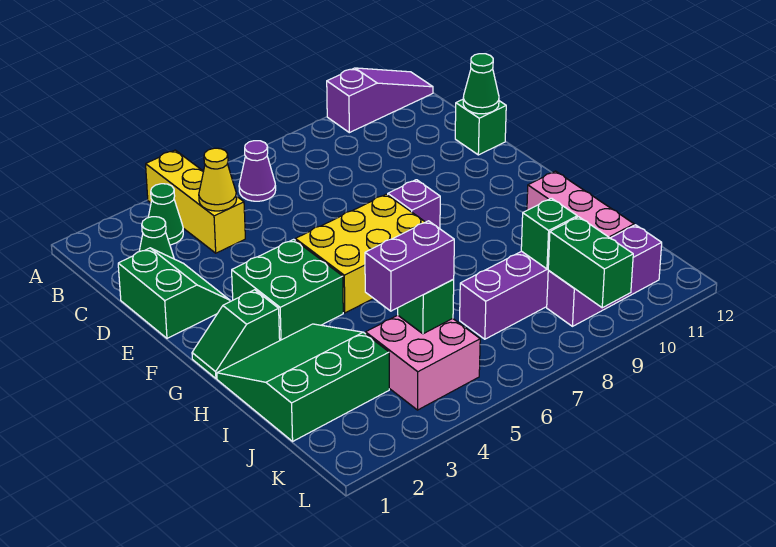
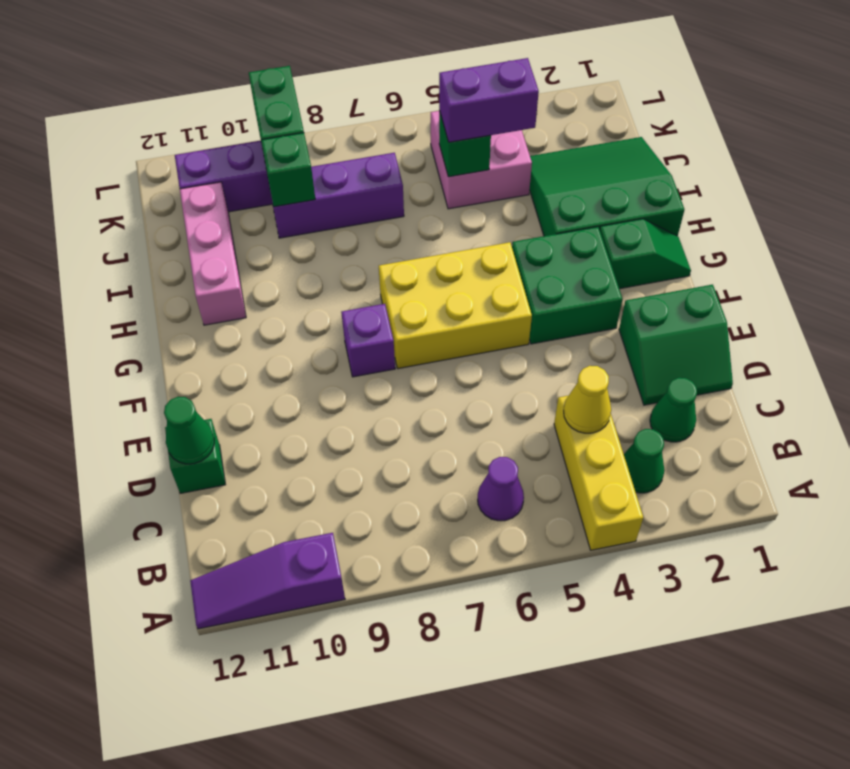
green slope D1:E2 level 1 top 1 -> green slope D1:E2 level 1 top E
green slope H1:J3 level 1 top J -> green slope H1:J3 level 1 top H

